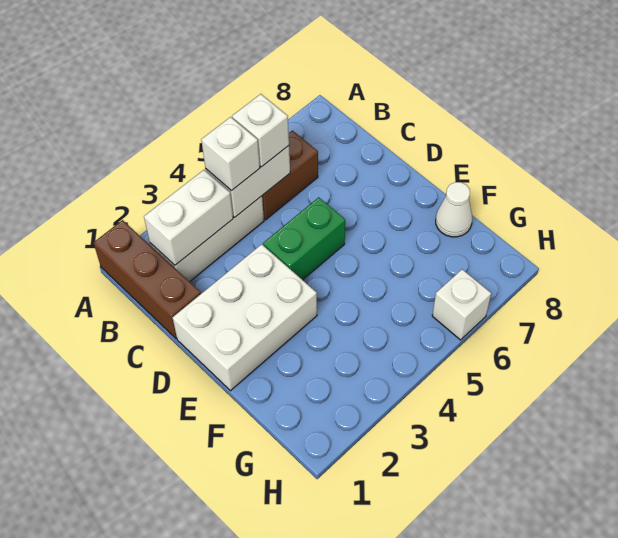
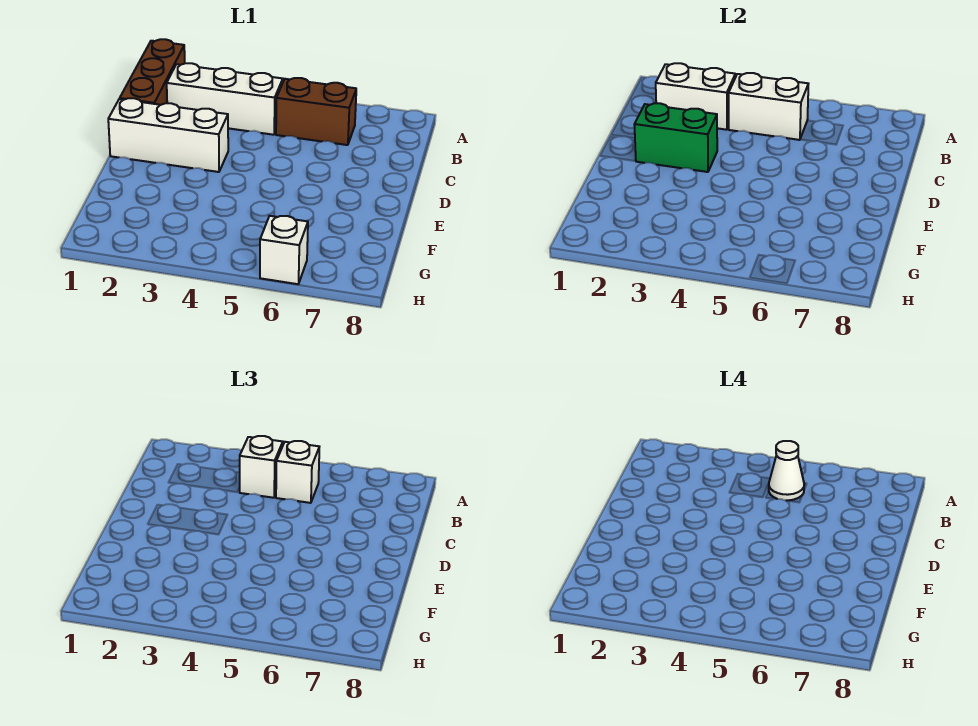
white brick D1:E3 level 1 -> white brick D1:D3 level 1
green brick D4:D5 level 1 -> green brick D2:D3 level 2
white cone F8 level 1 -> white cone B5 level 4

